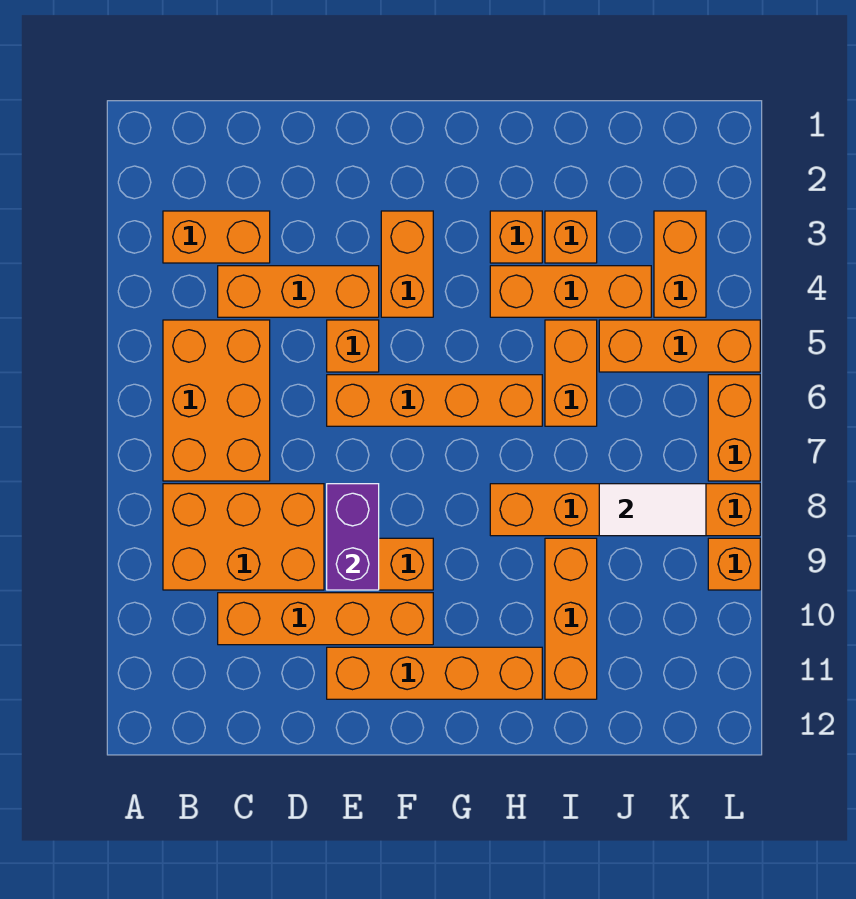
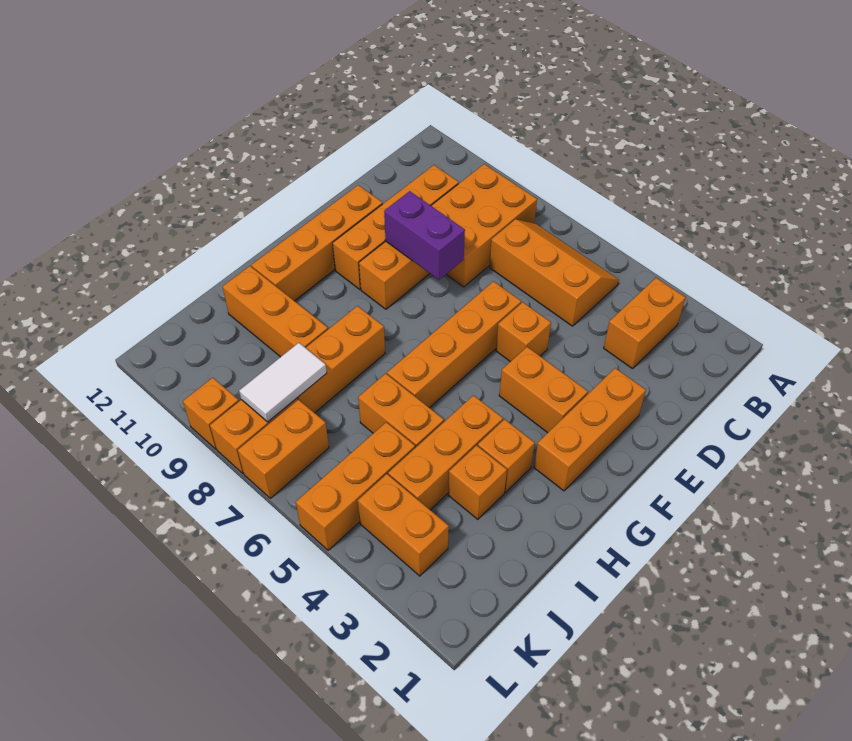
orange brick B5:C7 level 1 -> orange slope B5:C7 level 1 top C
orange brick C4:E4 level 1 -> orange brick E2:G2 level 1
orange brick L6:L7 level 1 -> orange brick K7:L7 level 1

